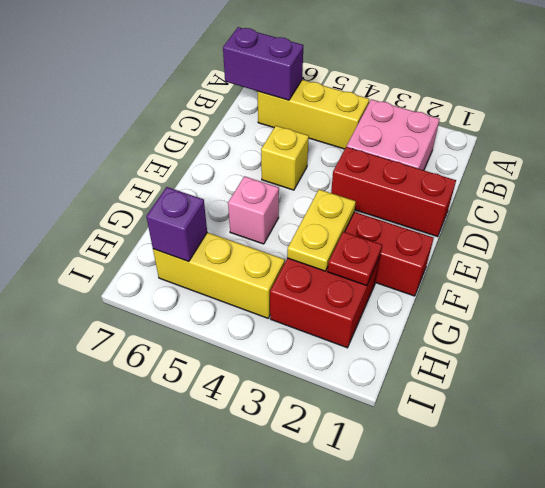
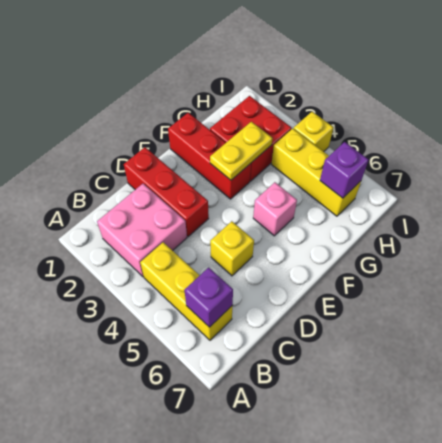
purple brick B6:B7 level 2 -> purple brick B6 level 2
red plate G2 level 2 -> none
none -> yellow brick I4 level 1

